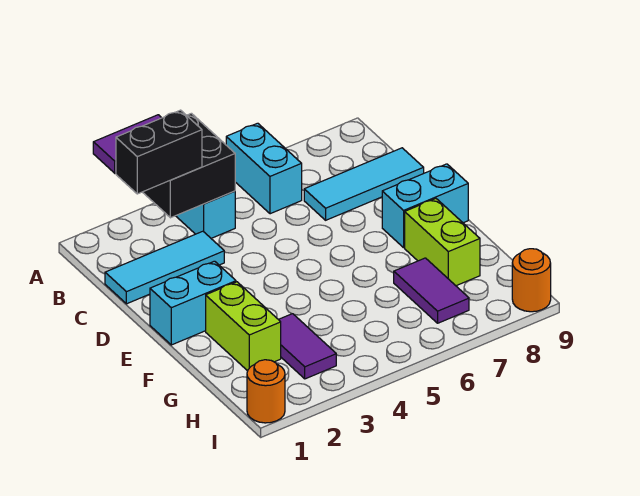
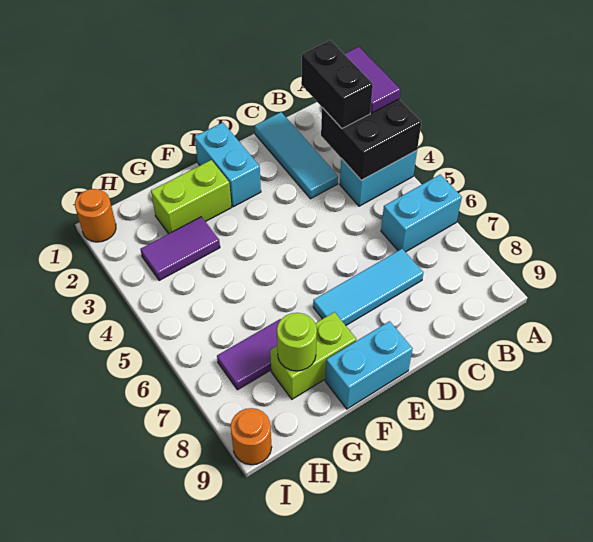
cyan tile C7:C9 level 1 -> cyan tile C7:E7 level 1
cyan brick E8:E9 level 1 -> cyan brick E9:F9 level 1
none -> lime round brick G8 level 2

